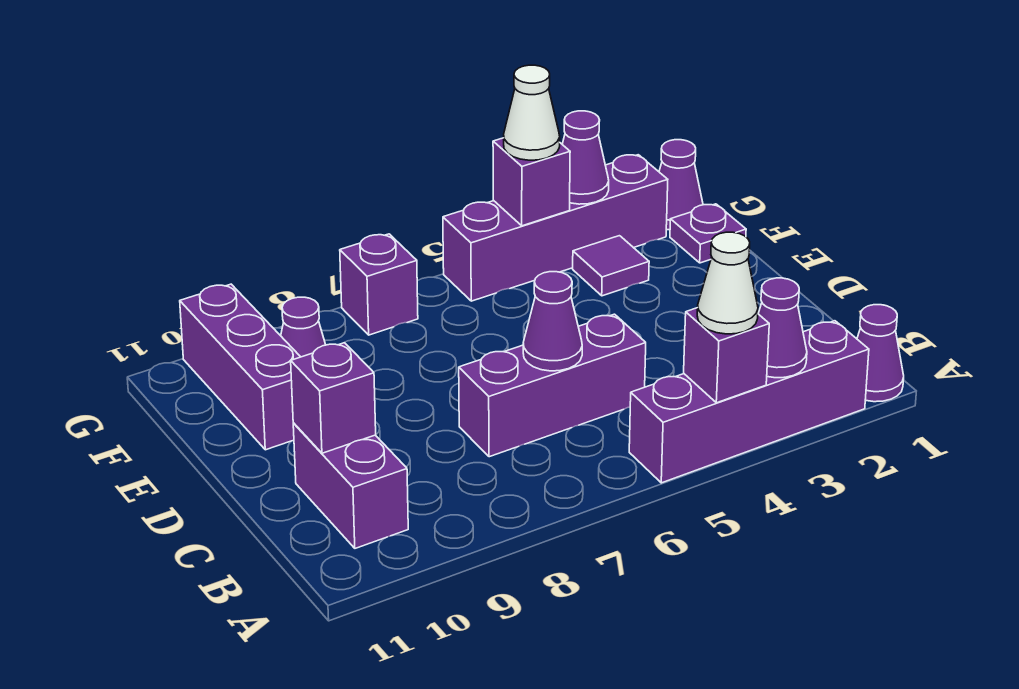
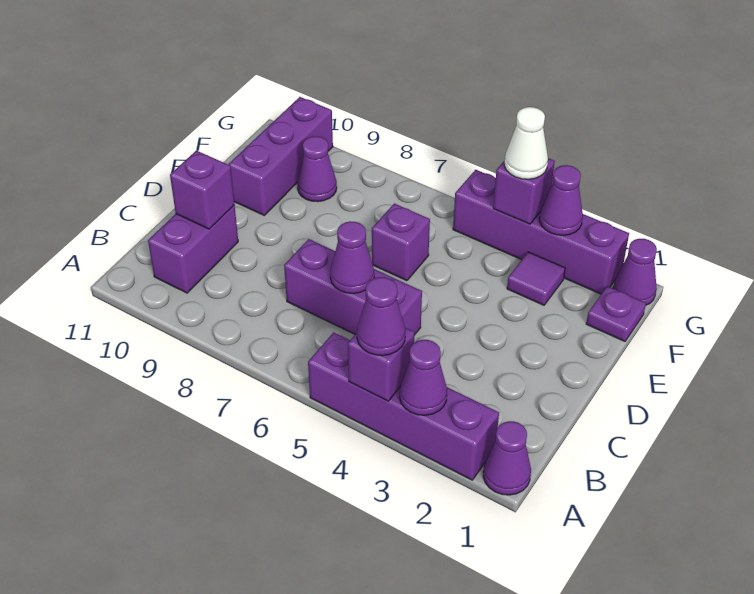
white cone A4 level 3 -> purple cone A4 level 3
purple brick G7 level 1 -> purple brick E6 level 1

